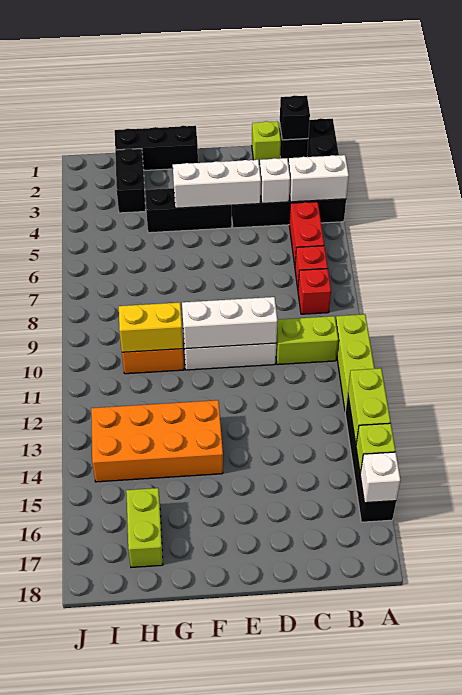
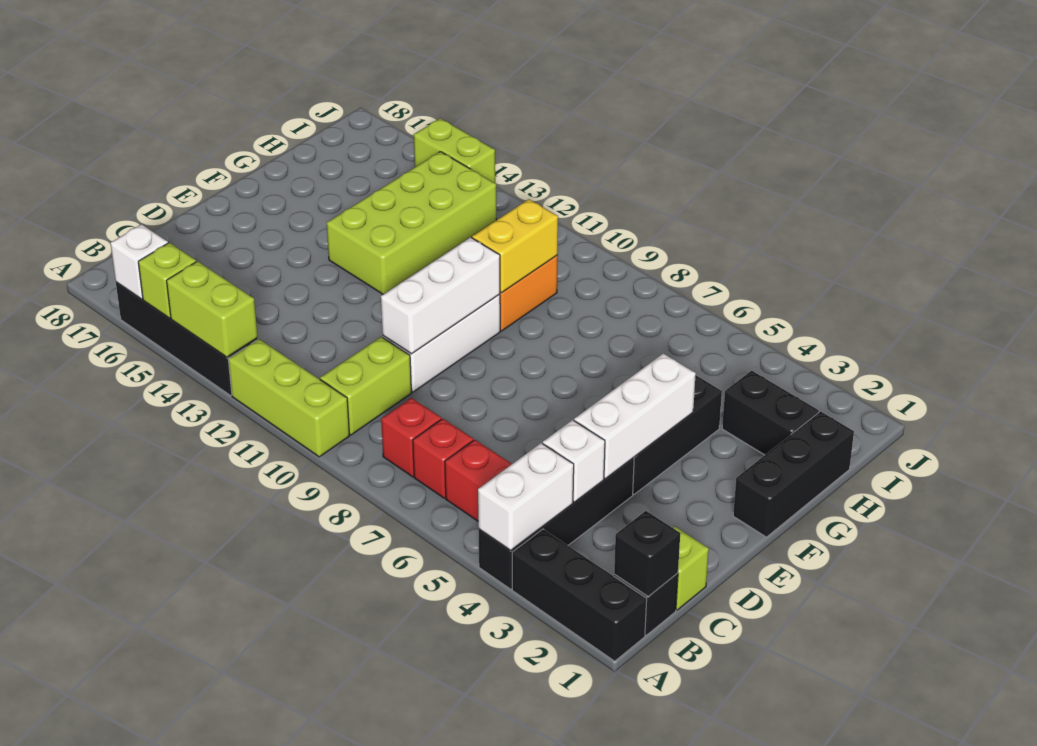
orange brick F13:I14 level 1 -> lime brick F13:I14 level 1
lime brick H16:H17 level 1 -> lime brick J14:J15 level 1

